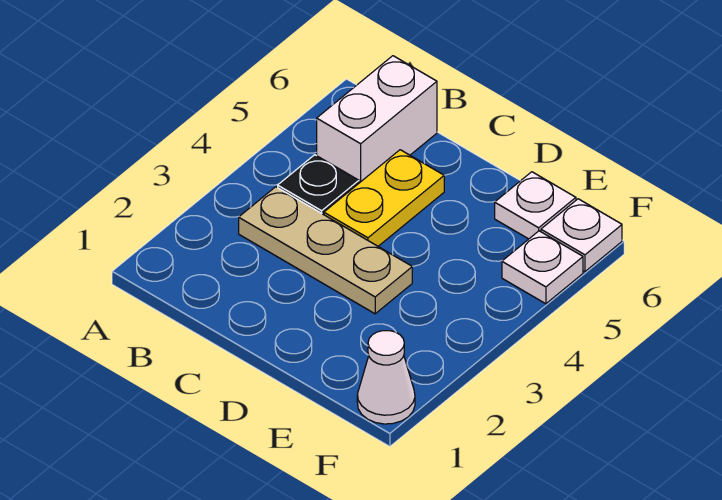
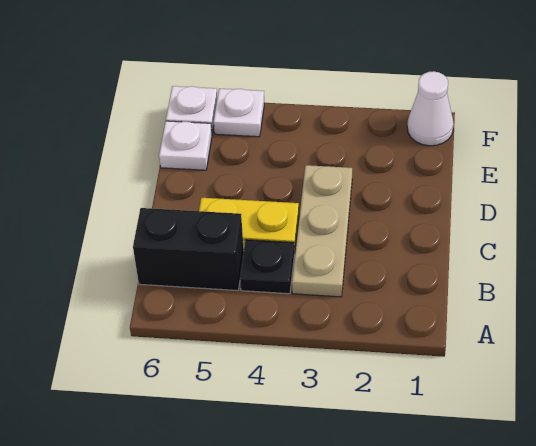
white brick B5:B6 level 1 -> black brick B5:B6 level 1

